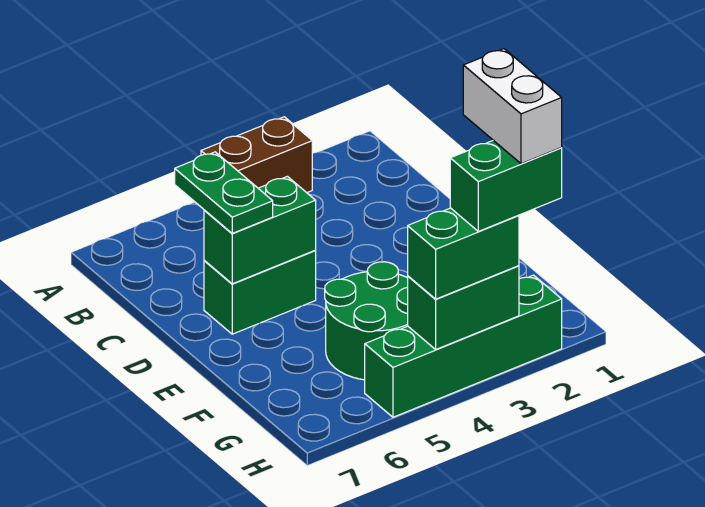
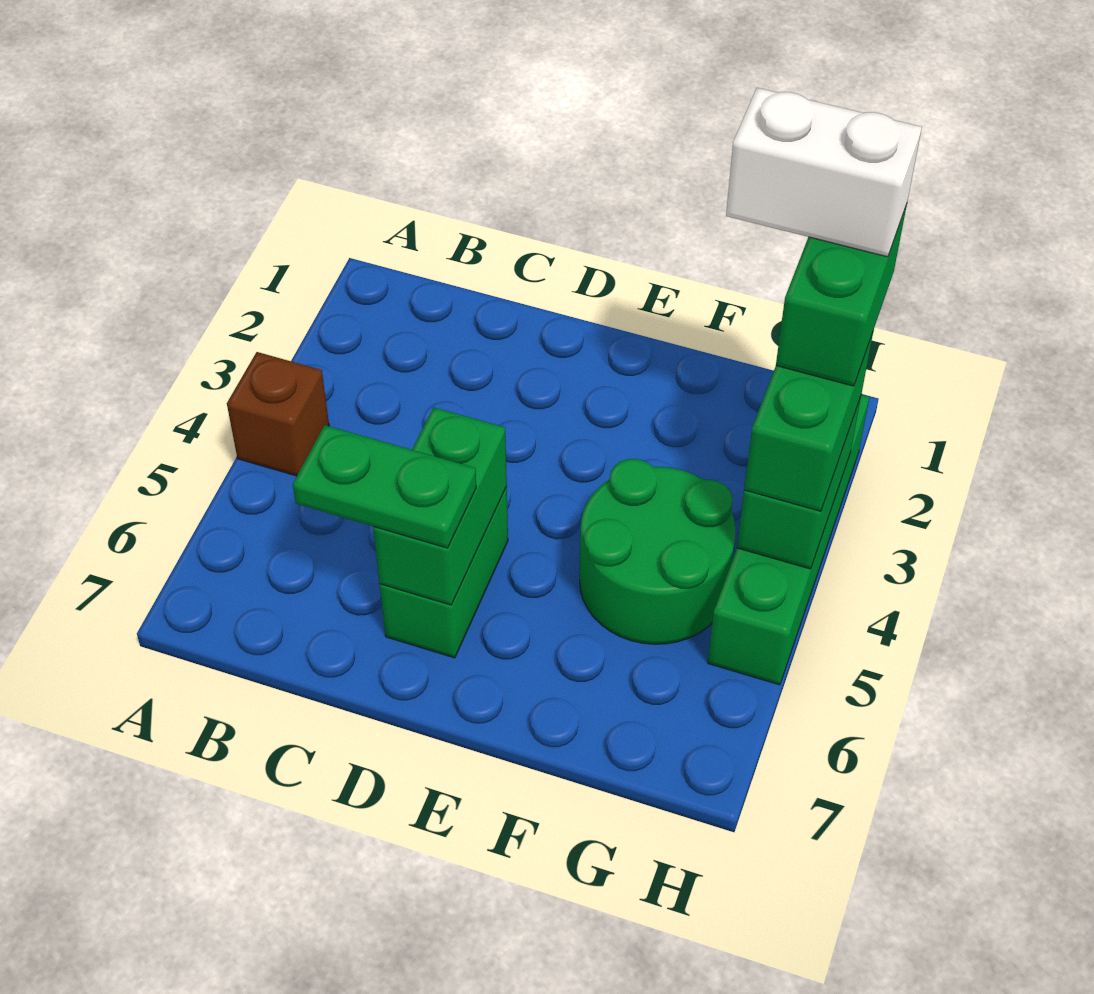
brown brick A3:A4 level 1 -> brown brick A4 level 1

